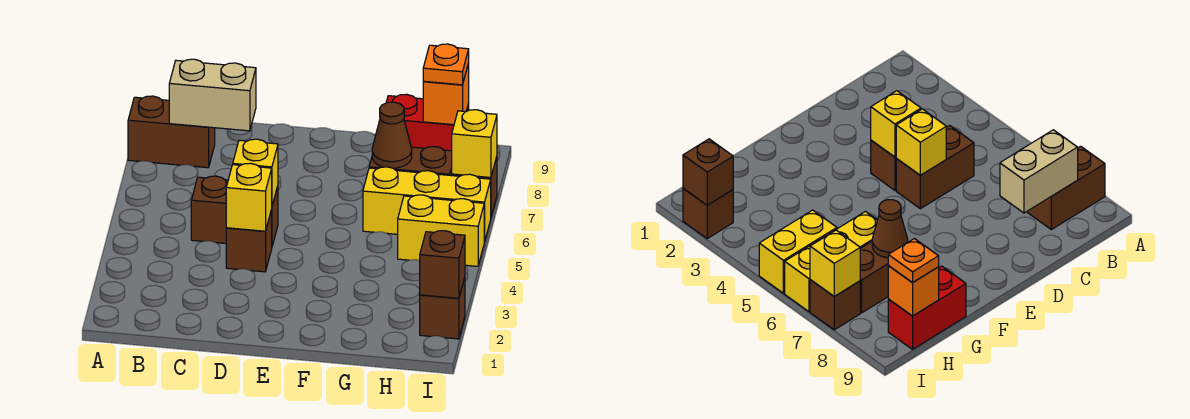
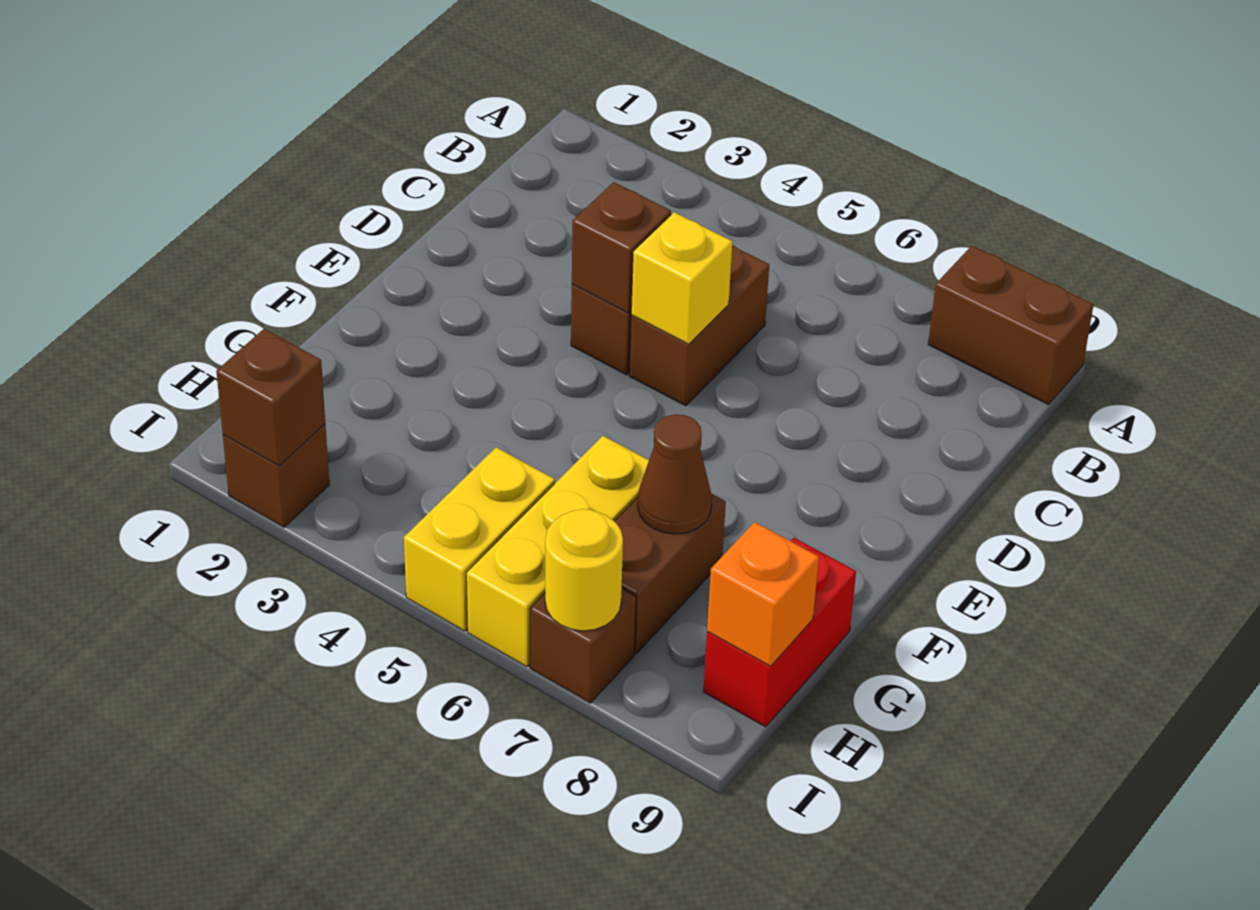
brown brick A8:B8 level 1 -> brown brick A8:A9 level 1
tan brick B8:C8 level 2 -> none
yellow brick D4 level 2 -> brown brick D4 level 2
orange plate H9 level 3 -> none
yellow brick I7 level 2 -> yellow round brick I7 level 2

